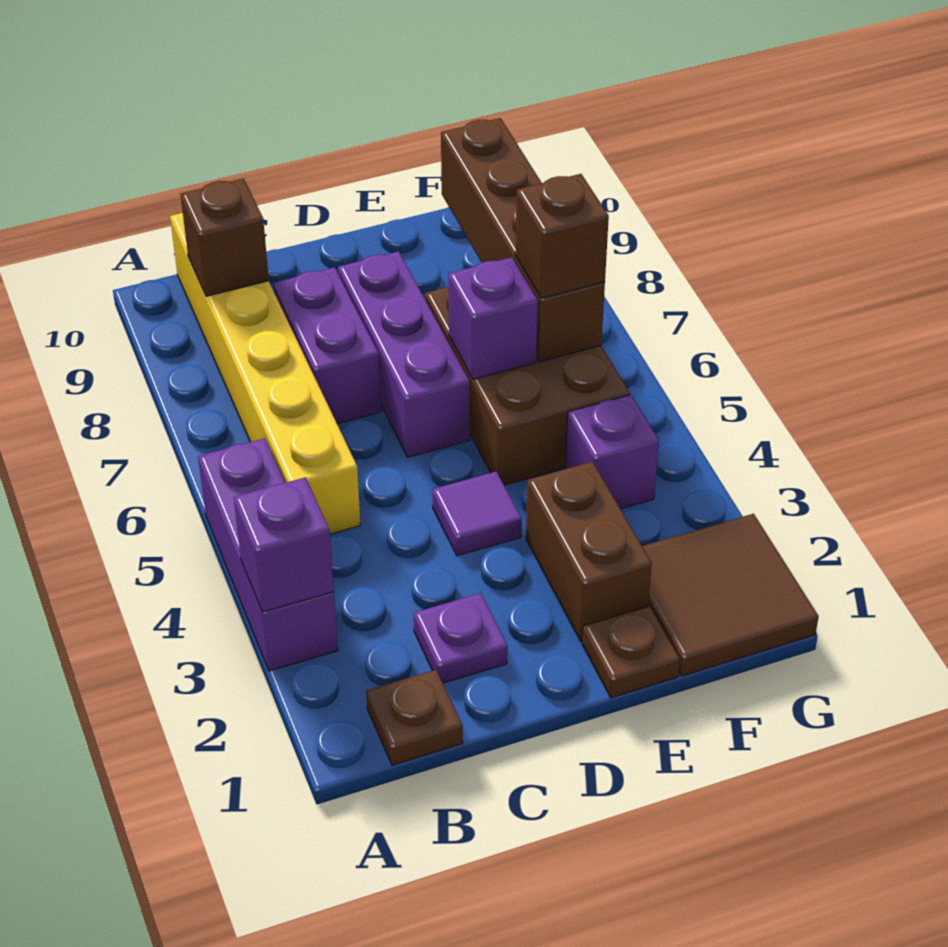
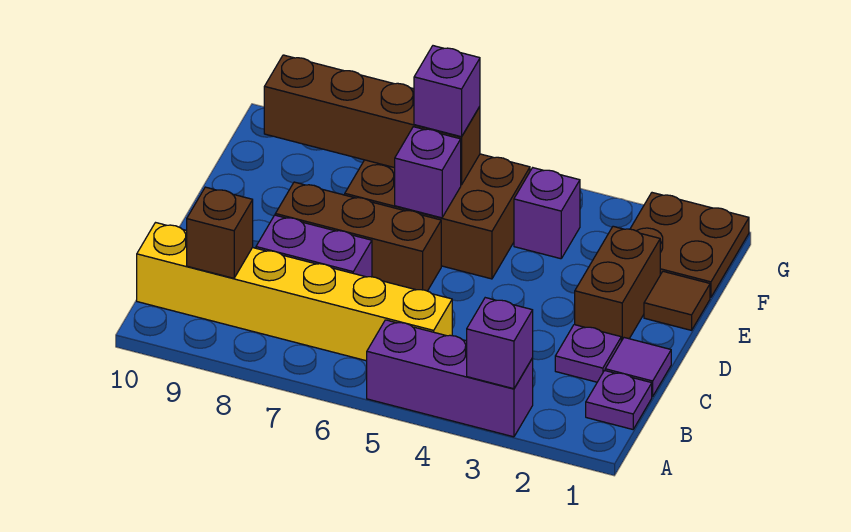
brown plate B1 level 1 -> purple plate B1 level 1
purple tile D4 level 1 -> purple tile C1 level 1
purple brick D6:D8 level 1 -> brown brick D6:D8 level 1
brown plate E1 level 1 -> brown tile E1 level 1
brown brick E2:E3 level 1 -> brown brick D2:E2 level 1
brown tile F1:G2 level 1 -> brown plate F1:G2 level 1
brown brick F6 level 3 -> purple brick F6 level 3

